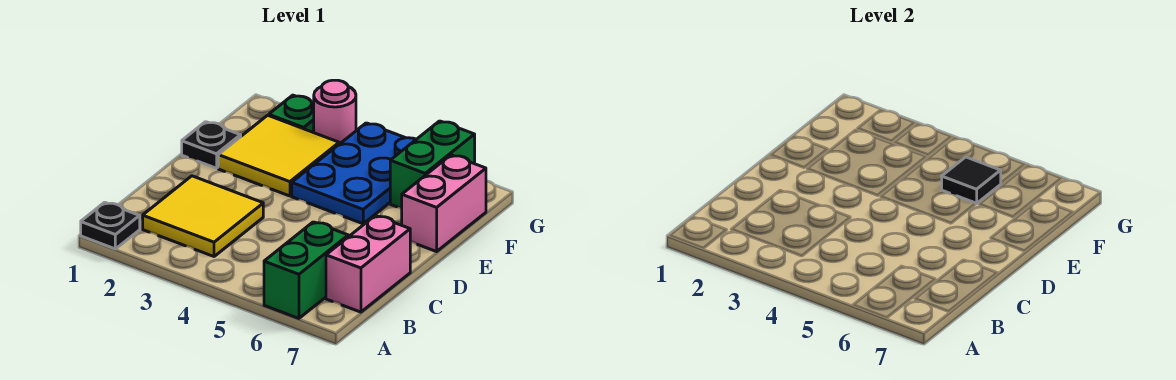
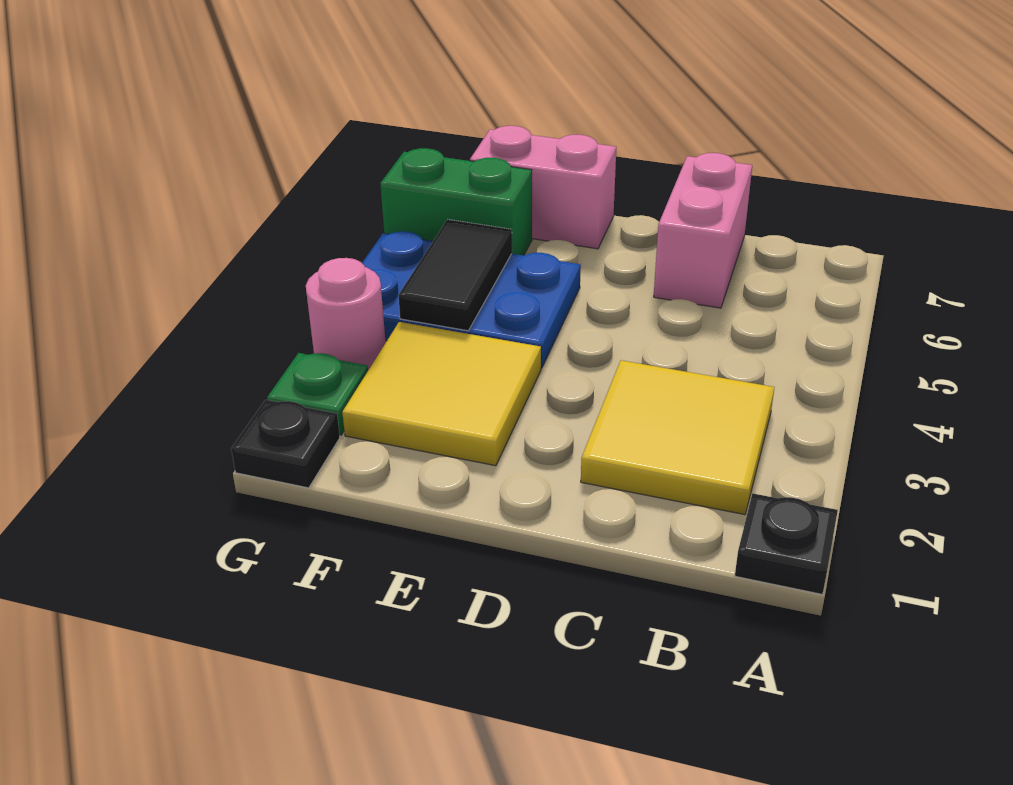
green brick A6:B6 level 1 -> none
pink brick B7:C7 level 1 -> pink brick C6:C7 level 1
black plate E1 level 1 -> black plate G1 level 1
black tile F5 level 2 -> black tile F4:F5 level 2

